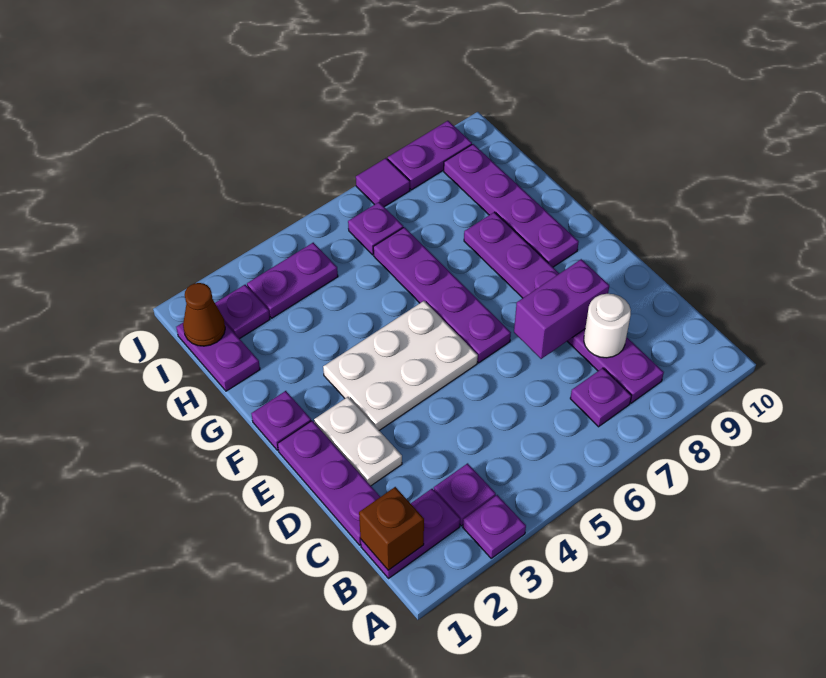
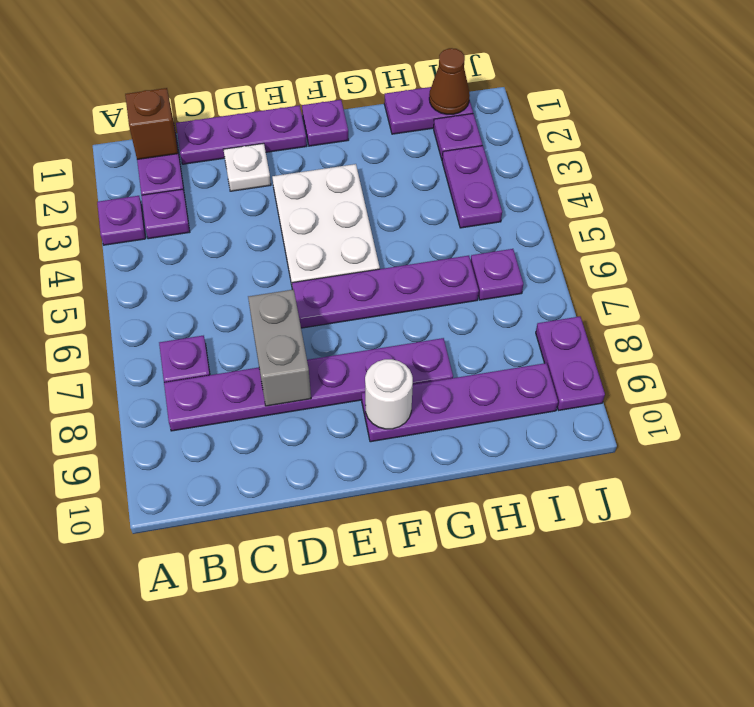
white round brick C8 level 2 -> white round brick F9 level 2
white plate D2:E2 level 1 -> white plate D2 level 1
purple brick D7:D8 level 2 -> grey brick D7:D8 level 2
purple tile J7 level 1 -> none

